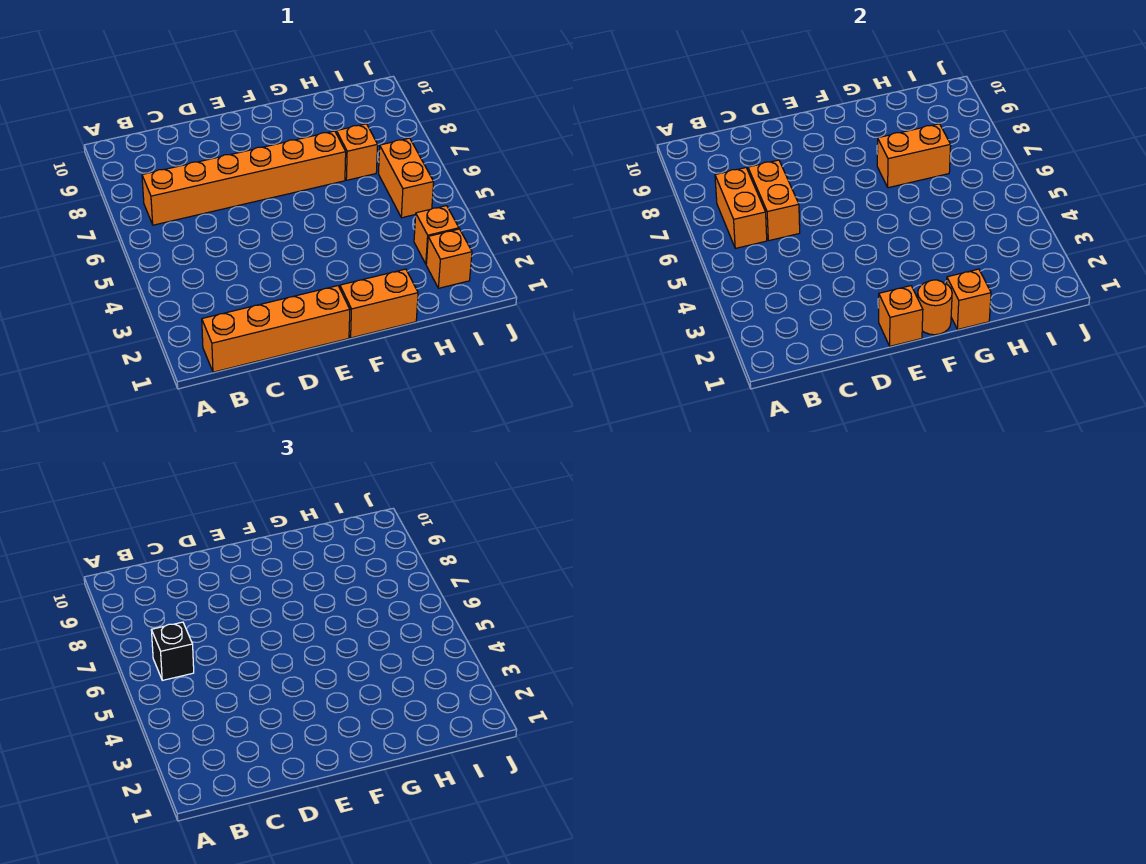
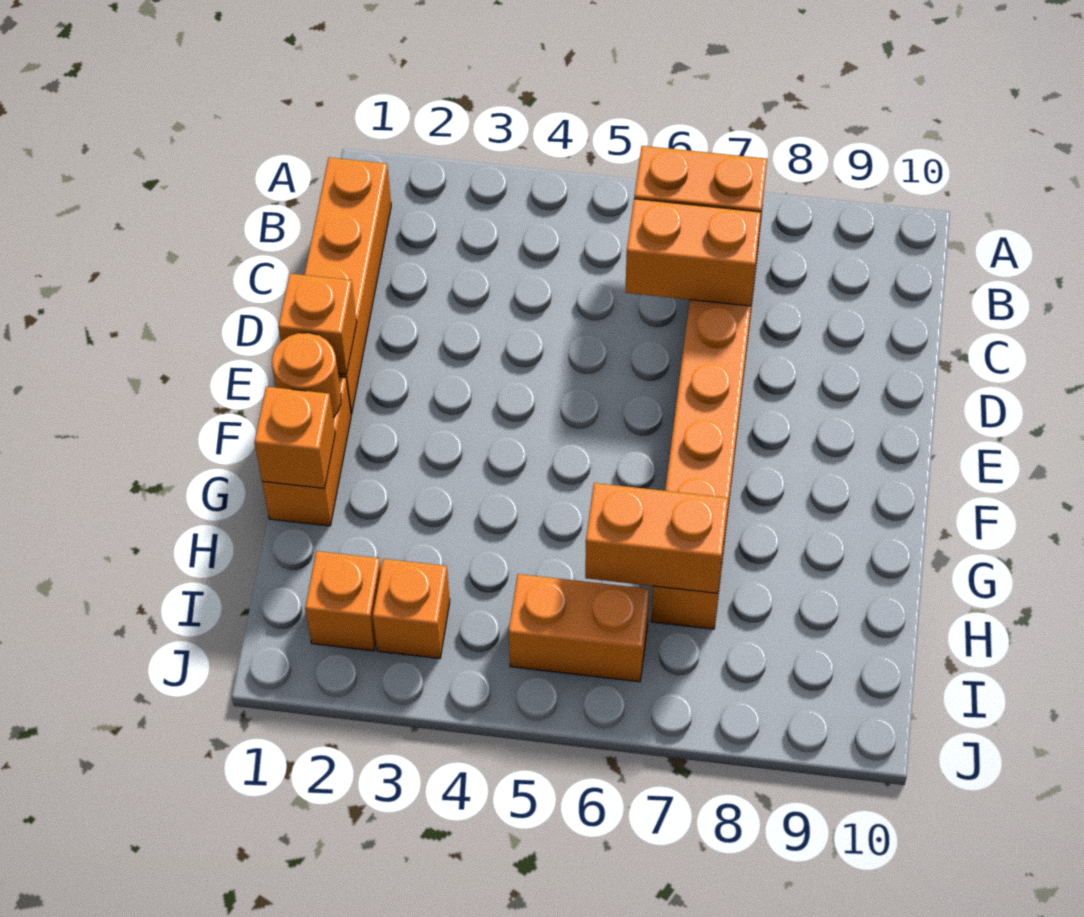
black brick B6 level 3 -> none
orange brick G7:H7 level 2 -> orange brick H6:H7 level 2

